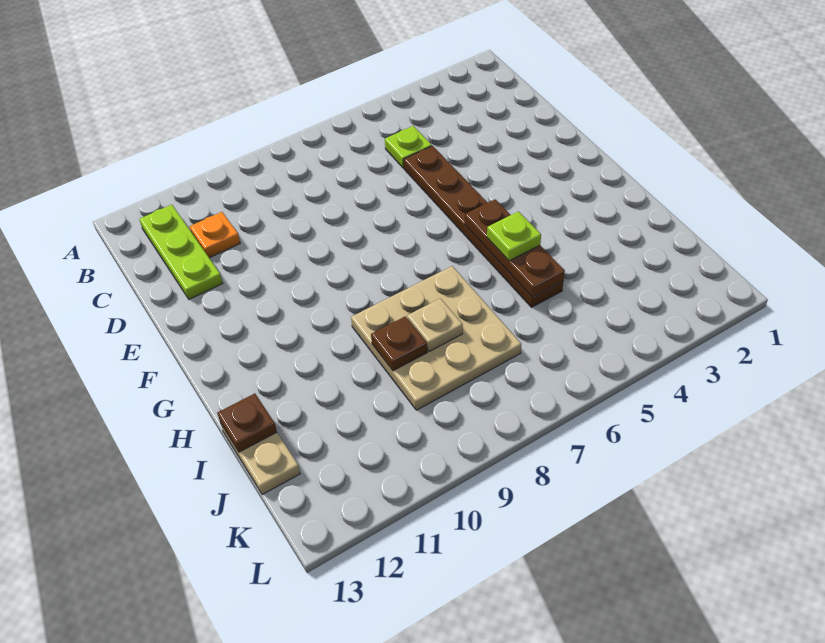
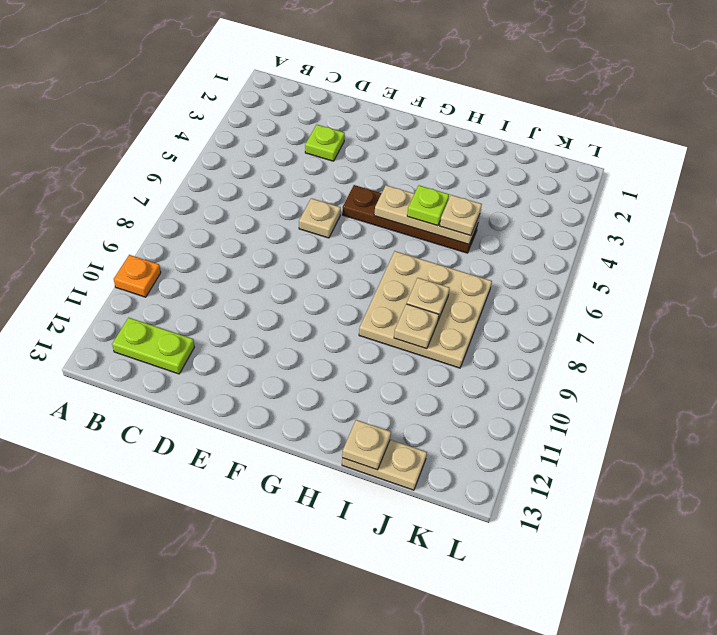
lime plate B12:D12 level 1 -> lime plate B12:C12 level 1
lime plate C5 level 1 -> lime plate D3 level 1
orange plate C11 level 1 -> orange plate A10 level 1
brown plate D5:I5 level 1 -> brown plate F5:I5 level 1
none -> tan plate E6 level 1
brown plate G5:I5 level 2 -> tan plate G5:I5 level 2
none -> tan plate I5 level 3
brown plate I9 level 2 -> tan plate I9 level 2
brown plate I13 level 2 -> tan plate I13 level 2

